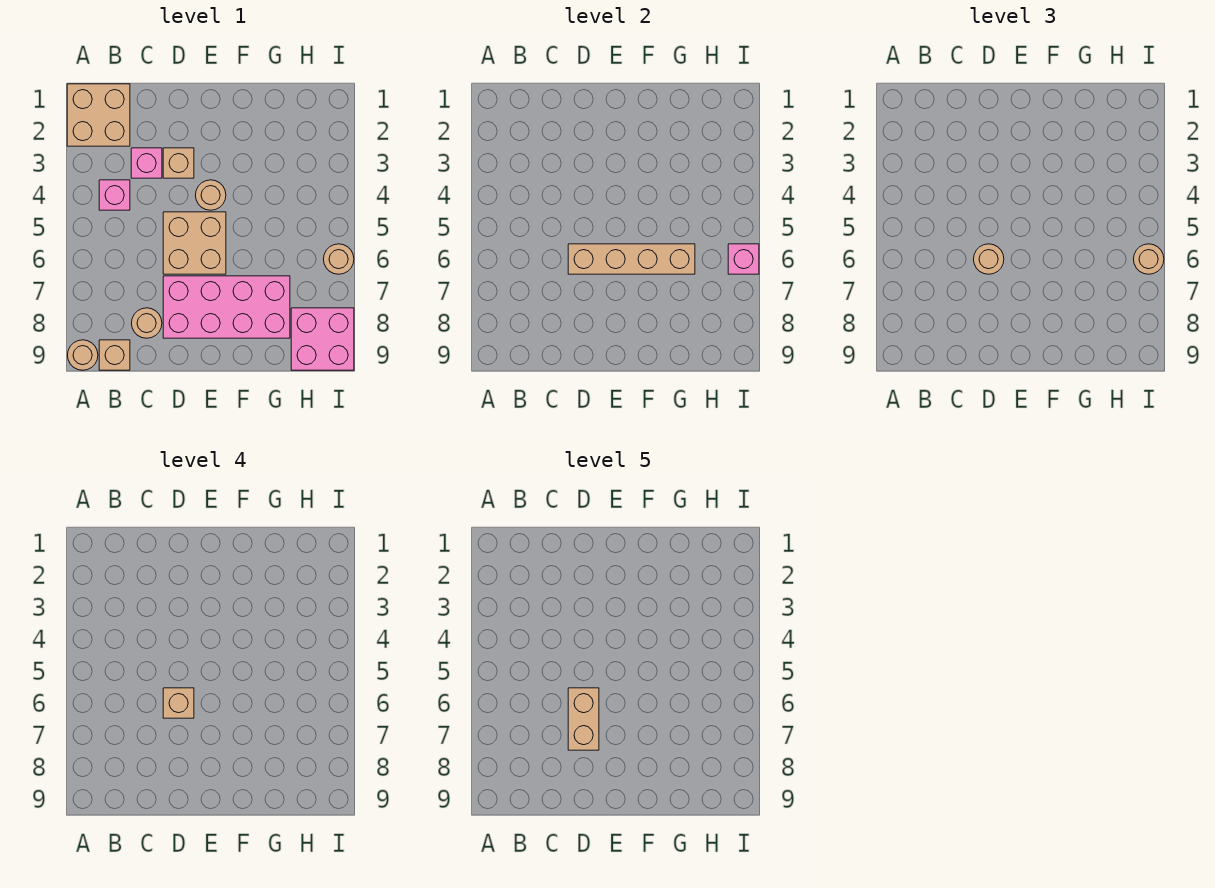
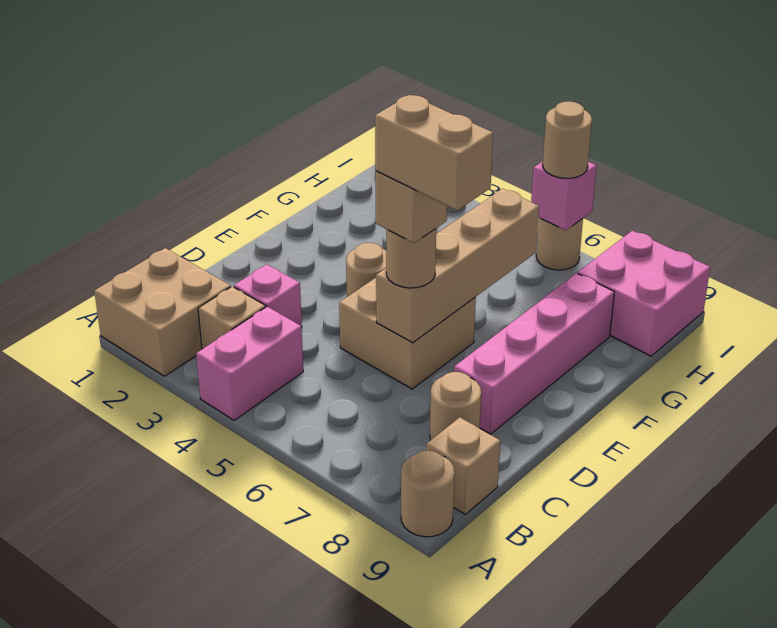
pink brick B4 level 1 -> pink brick A4:B4 level 1
tan brick D3 level 1 -> tan brick B3 level 1
pink brick D7:G8 level 1 -> pink brick D8:G8 level 1

